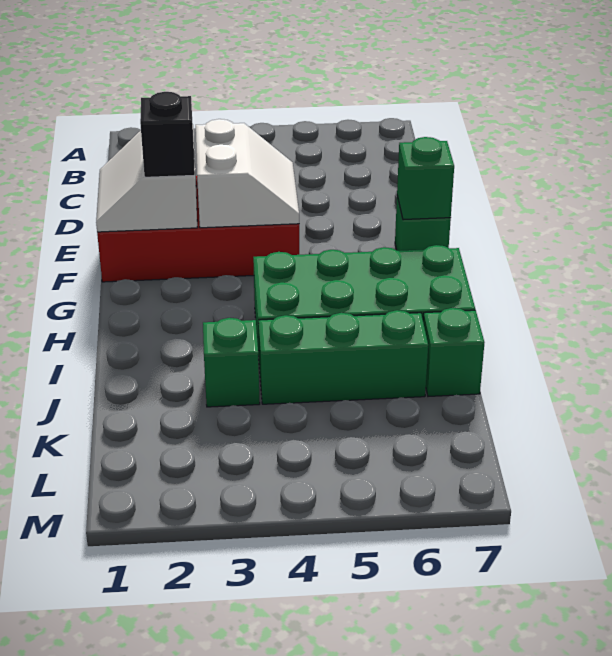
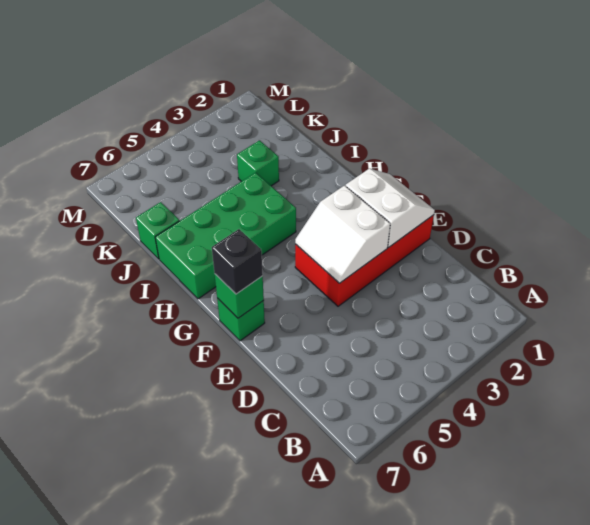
black brick F2 level 3 -> black brick F7 level 3
green brick J4:J6 level 1 -> none

